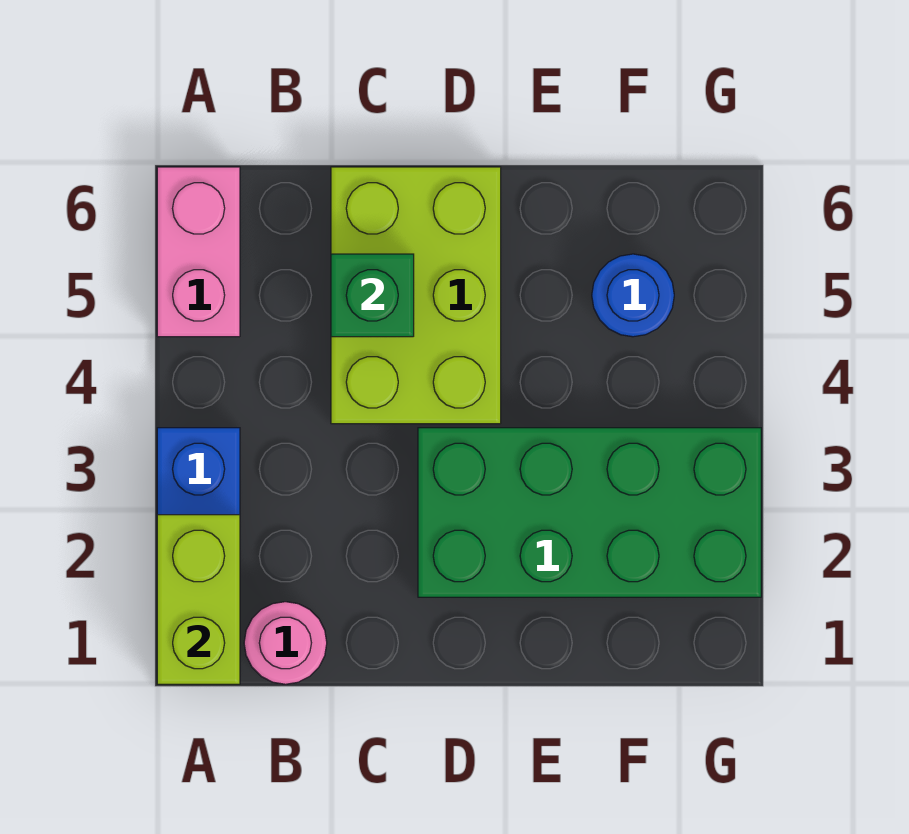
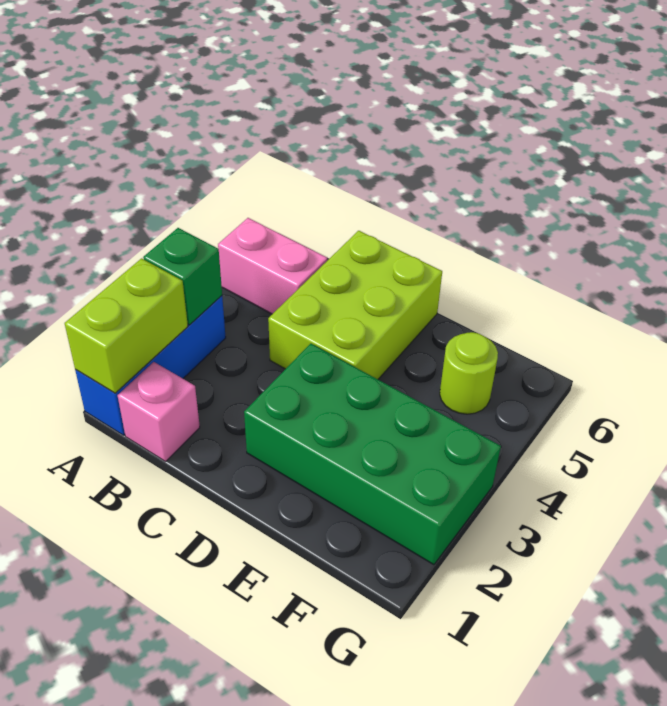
pink brick A5:A6 level 1 -> pink brick A5:B5 level 1
pink round brick B1 level 1 -> pink brick B1 level 1
green brick C5 level 2 -> green brick A3 level 2
blue round brick F5 level 1 -> lime round brick F5 level 1

